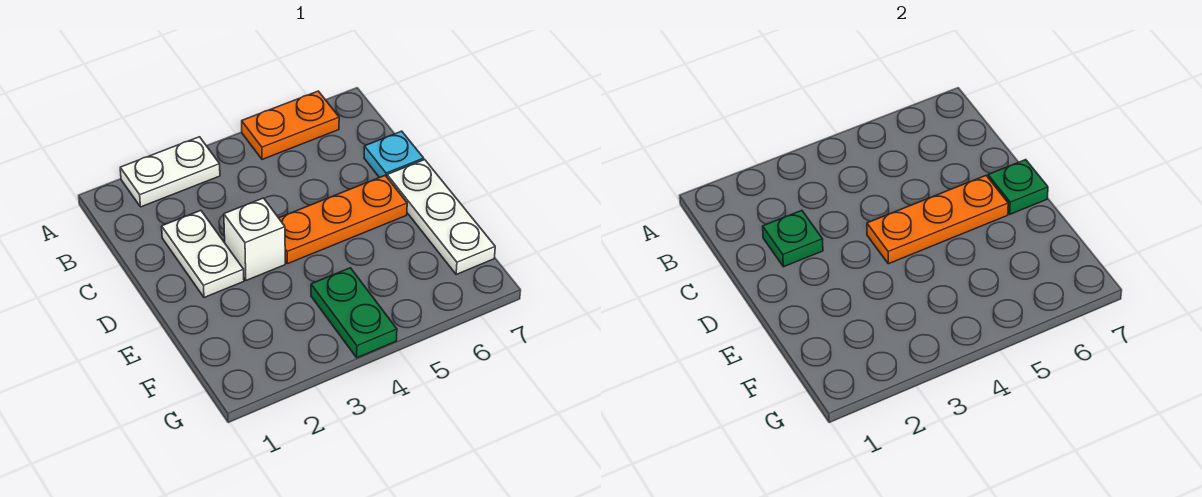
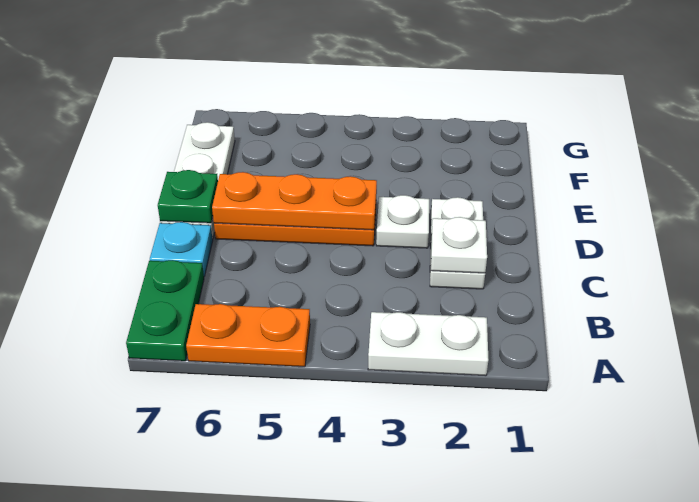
green plate C2 level 2 -> white plate C2 level 2
white brick D3 level 1 -> white plate D3 level 1
green plate F4:G4 level 1 -> green plate A7:B7 level 1

